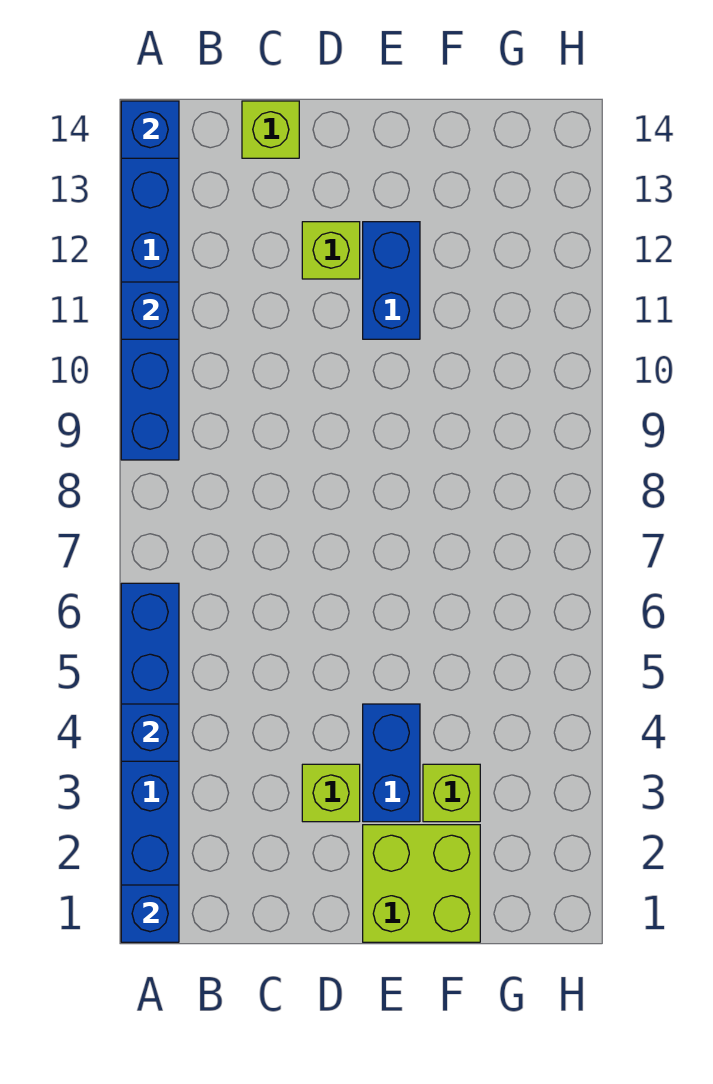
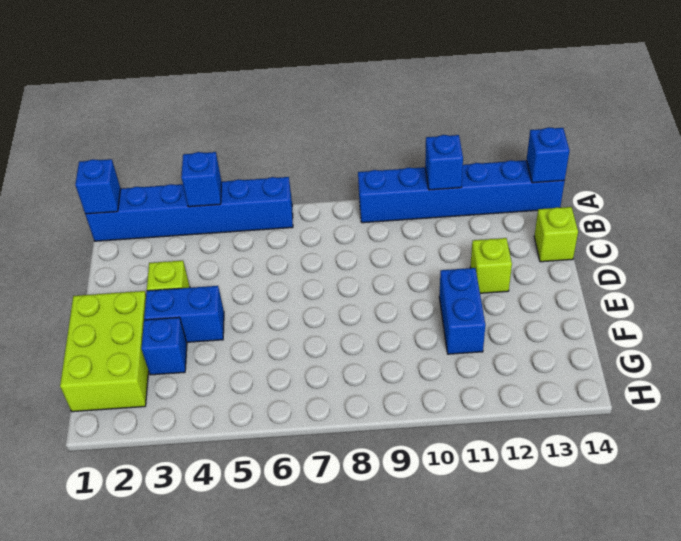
lime brick E1:F2 level 1 -> lime brick E1:G2 level 1
blue brick E11:E12 level 1 -> blue brick E11:F11 level 1
lime brick F3 level 1 -> blue brick F3 level 1

